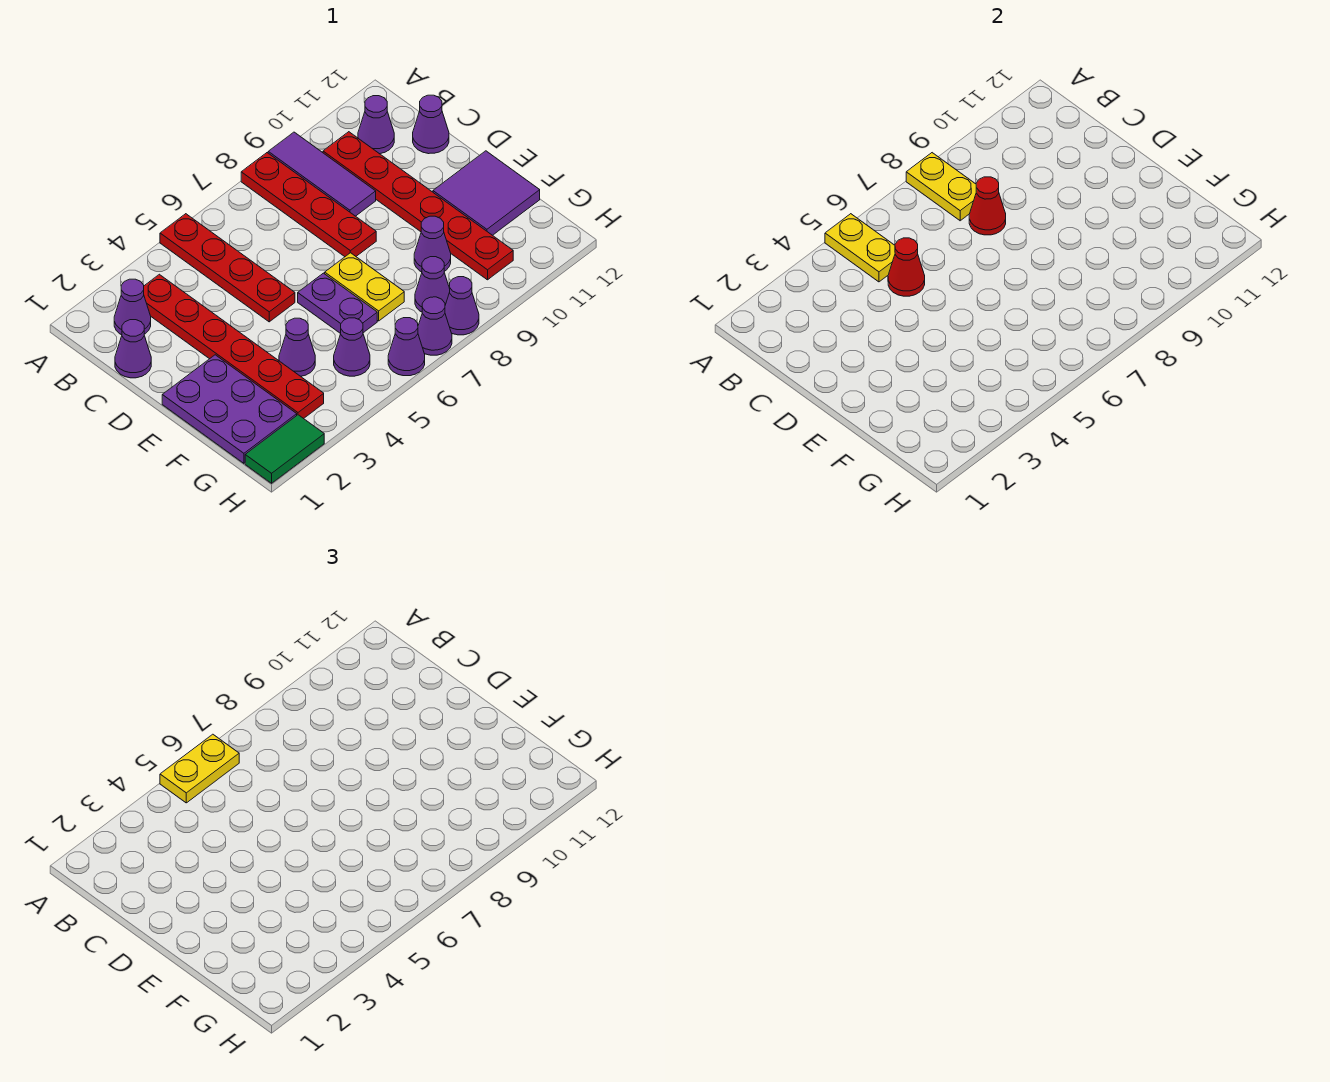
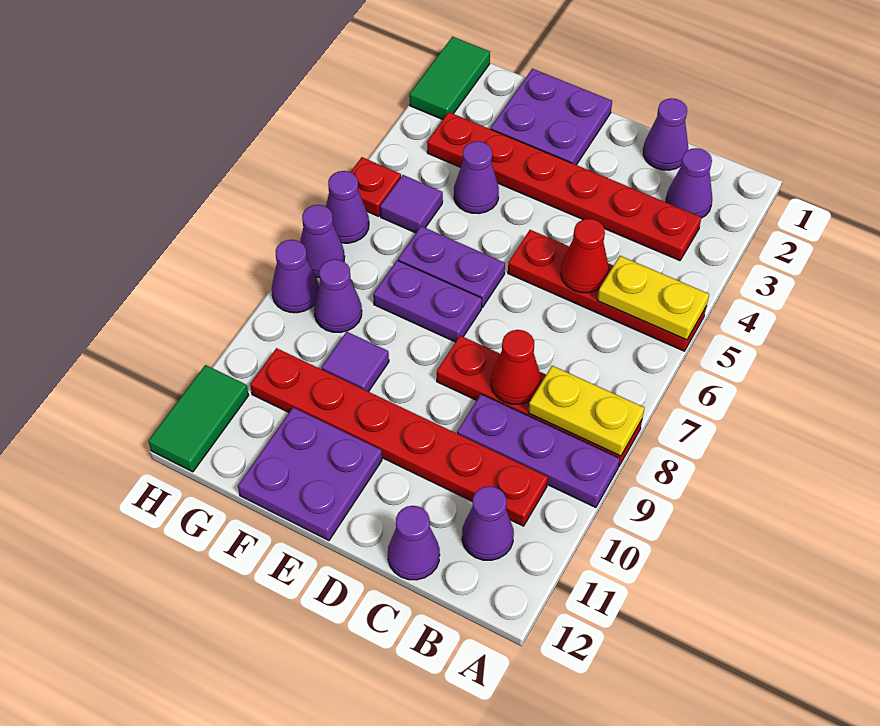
yellow plate A5:A6 level 3 -> none
purple tile A9:C9 level 1 -> purple plate A9:C9 level 1
purple plate E1:G2 level 1 -> purple plate E1:F2 level 1
yellow plate E7:F7 level 1 -> purple plate E7:F7 level 1
purple tile E11:F12 level 1 -> purple plate E11:F12 level 1
purple cone F9 level 1 -> purple tile F9 level 1
purple cone G5 level 1 -> purple tile G5 level 1
none -> red plate H5 level 1
none -> green tile H11:H12 level 1

